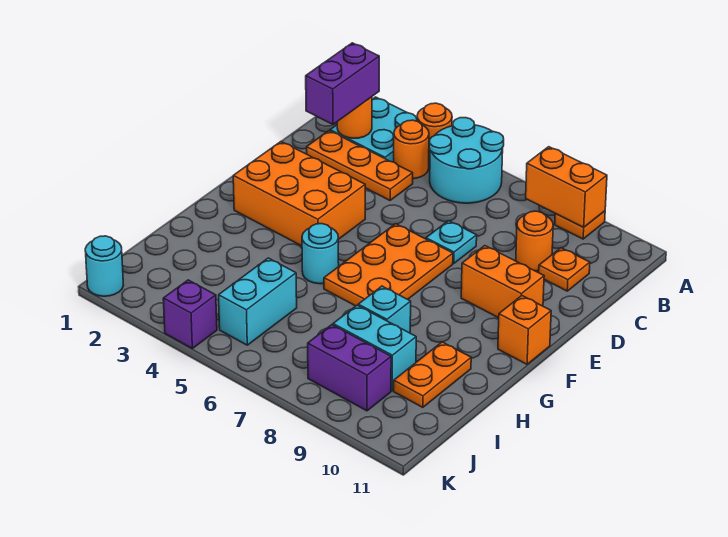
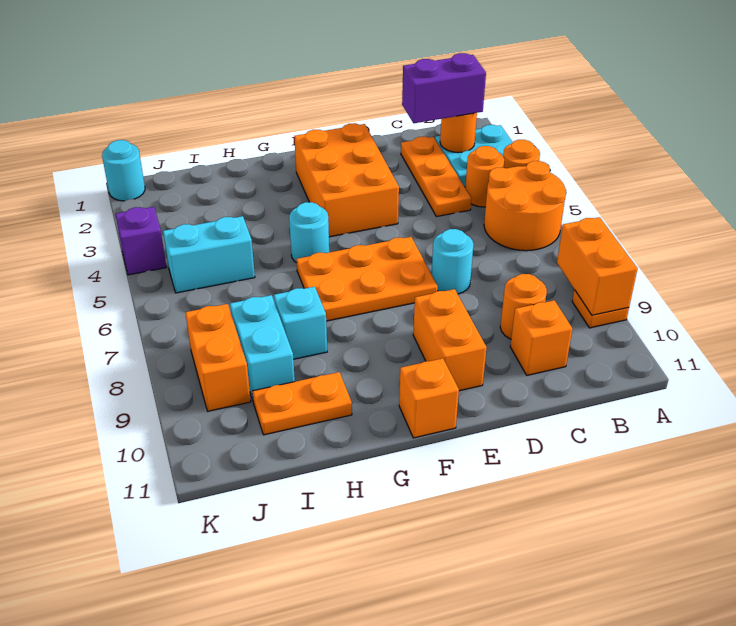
cyan round brick A5:B6 level 1 -> orange round brick A5:B6 level 1
orange plate C10 level 1 -> orange brick C10 level 1
cyan plate D7 level 1 -> cyan round brick D7 level 1
purple brick J8:J9 level 1 -> orange brick J8:J9 level 1

